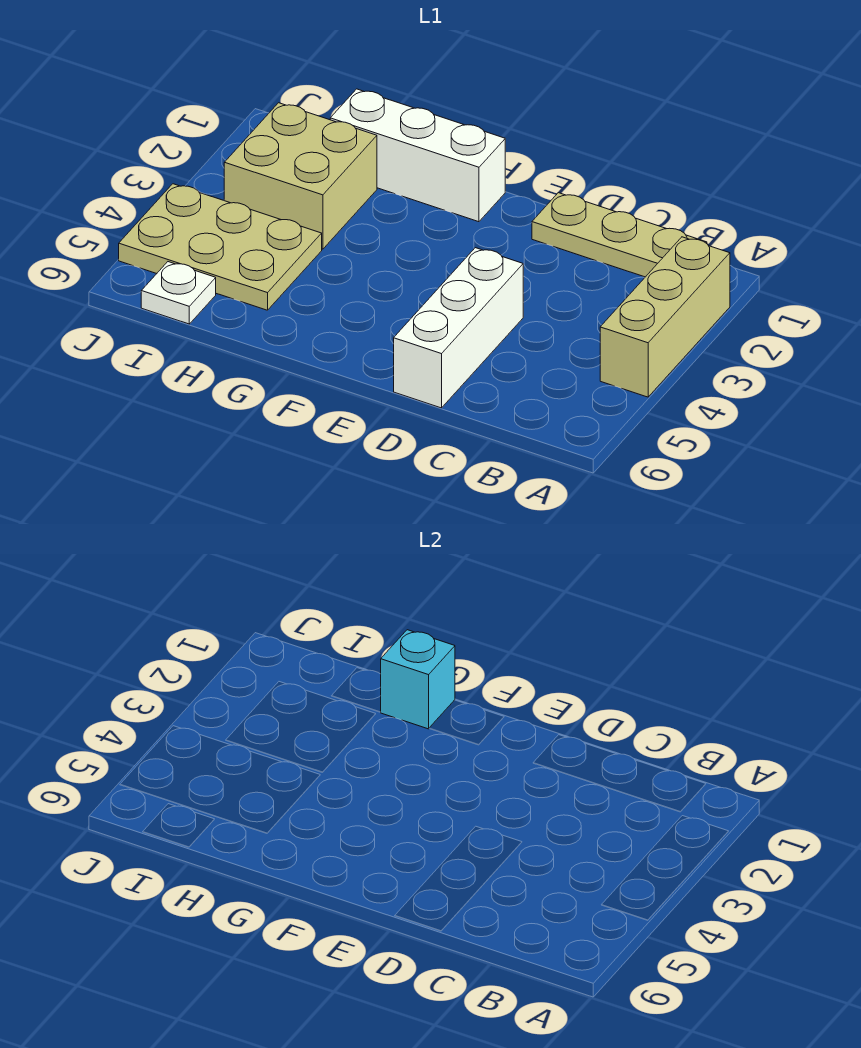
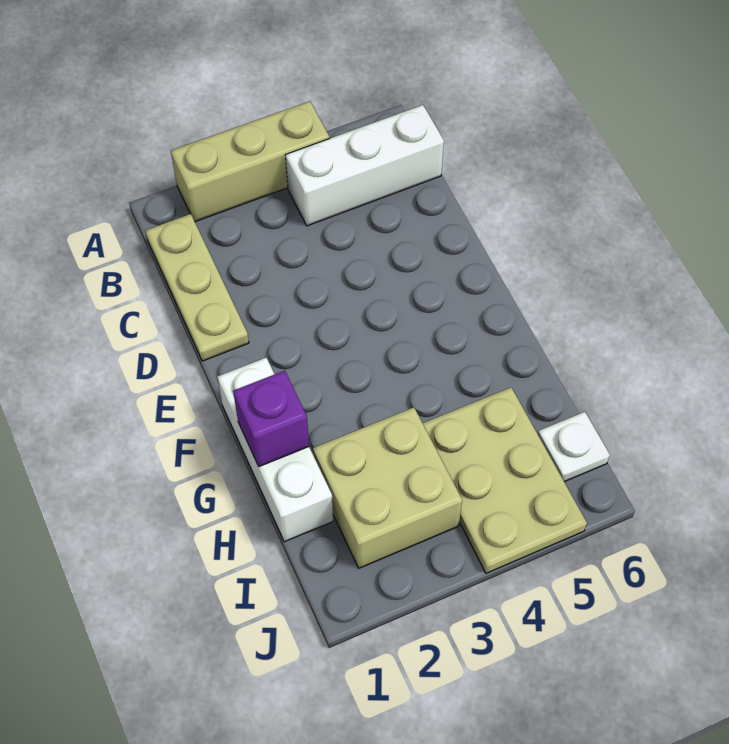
white brick D4:D6 level 1 -> white brick B4:B6 level 1
cyan brick G1 level 2 -> purple brick G1 level 2

